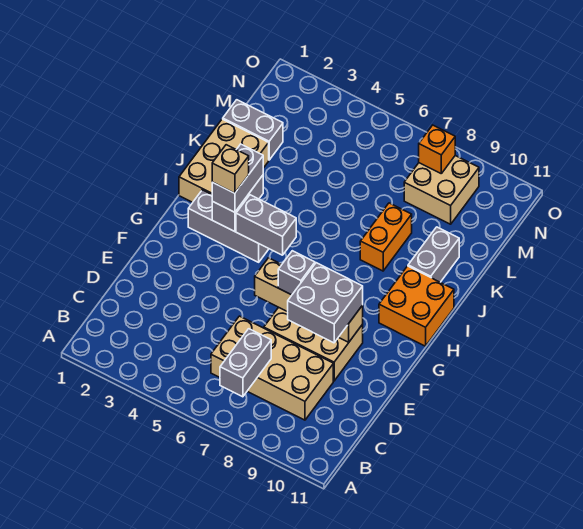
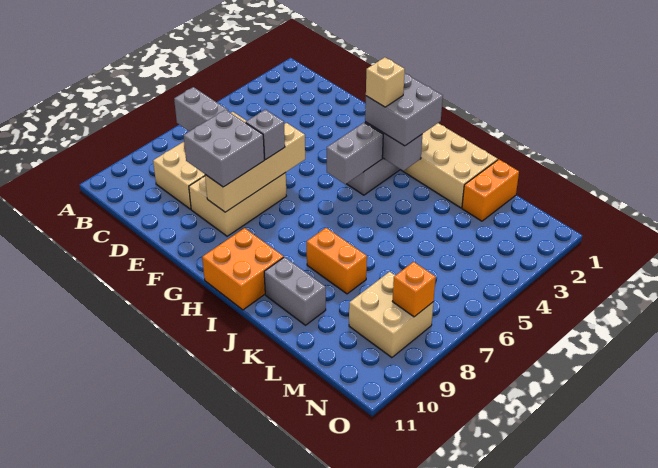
grey brick H3:I3 level 3 -> grey brick H2:I3 level 3
grey brick L1:L2 level 1 -> orange brick L1:L2 level 1

